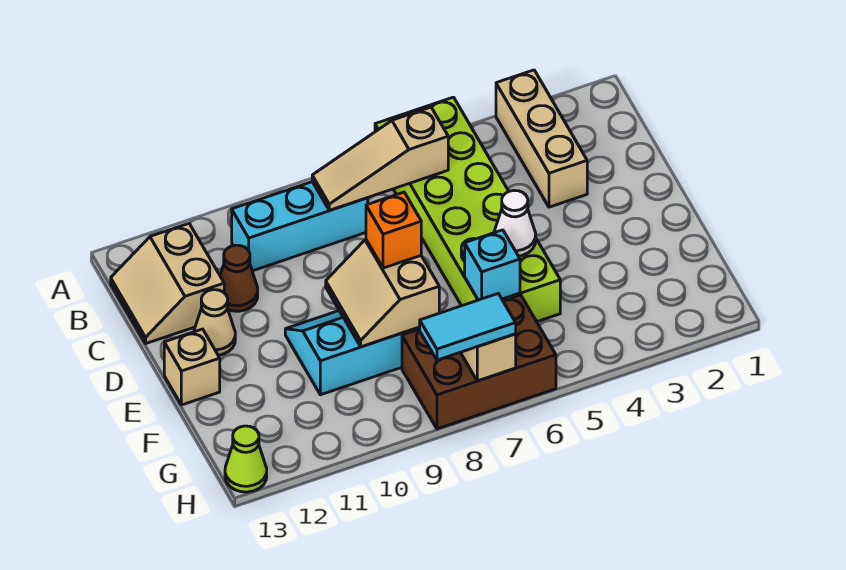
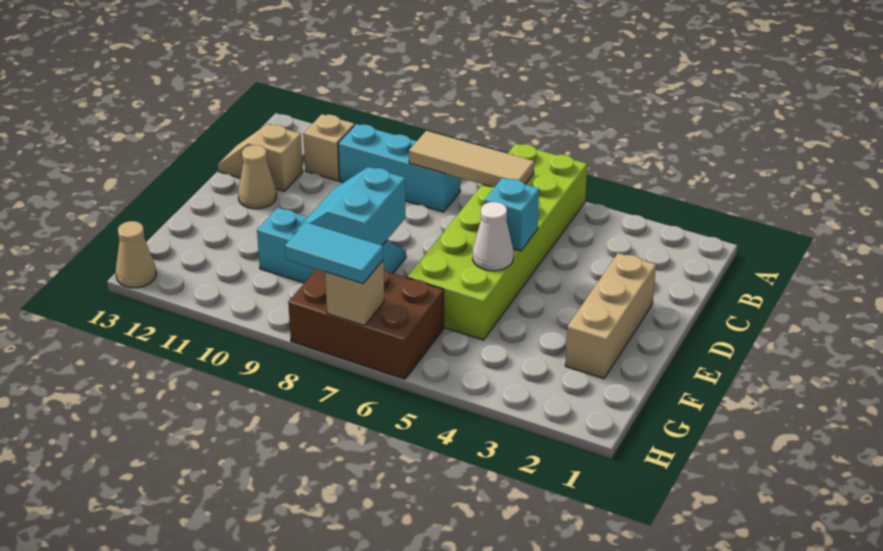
tan brick A3:C3 level 1 -> tan brick D2:F2 level 1
tan slope B6:B8 level 2 top 6 -> tan tile B6:B8 level 2
tan slope B12:C13 level 1 top 12 -> tan slope C12:C13 level 1 top 12
brown cone C11 level 1 -> none
tan slope E8:F9 level 2 top 8 -> cyan slope E8:F9 level 2 top 8
orange brick E8 level 3 -> none
tan brick E13 level 1 -> tan brick B11 level 1
cyan brick F6 level 2 -> cyan brick D5 level 2
lime cone H13 level 1 -> tan cone H13 level 1

